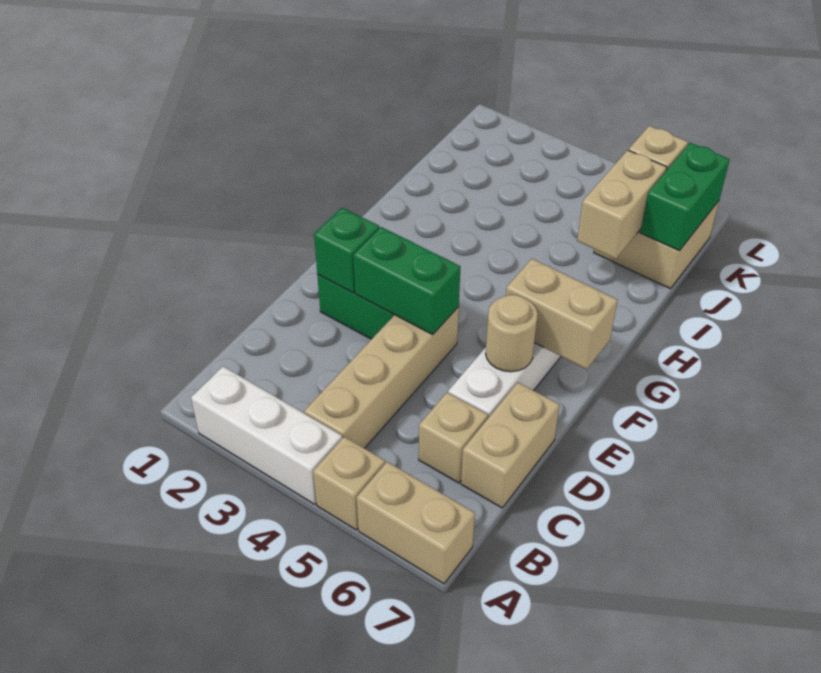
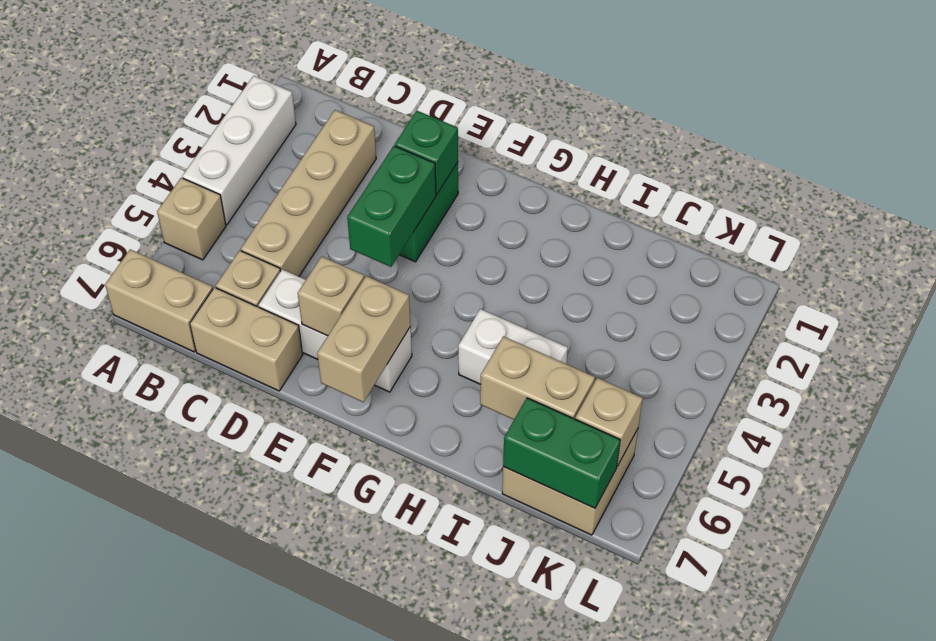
tan brick A6:A7 level 1 -> tan brick A7:B7 level 1
tan brick B4:E4 level 1 -> tan brick C2:C5 level 1
tan round brick E6 level 2 -> tan brick E6 level 2
none -> white brick H5:I5 level 1

